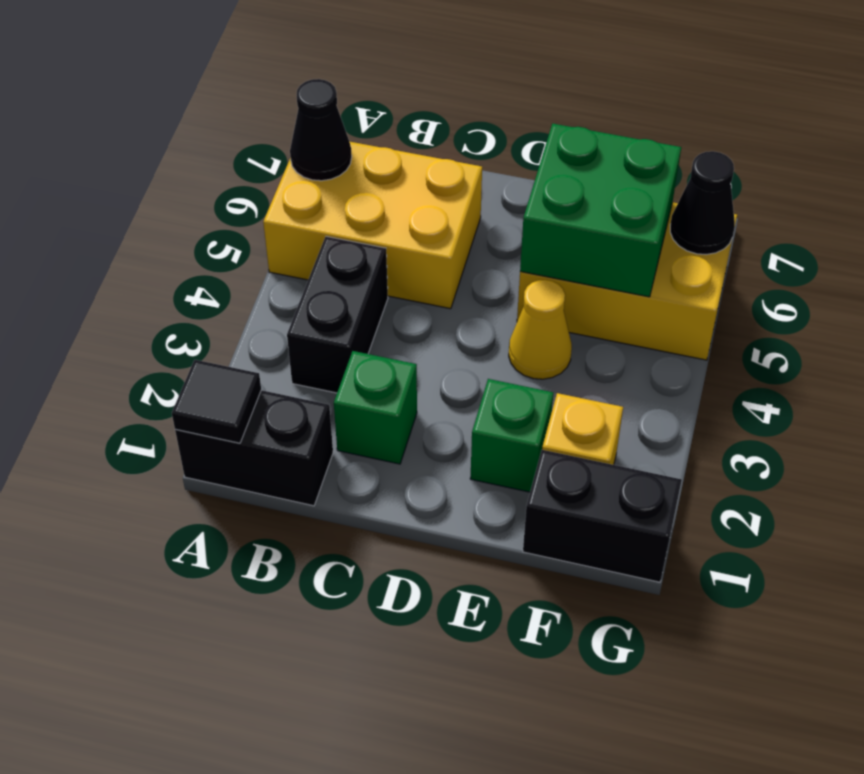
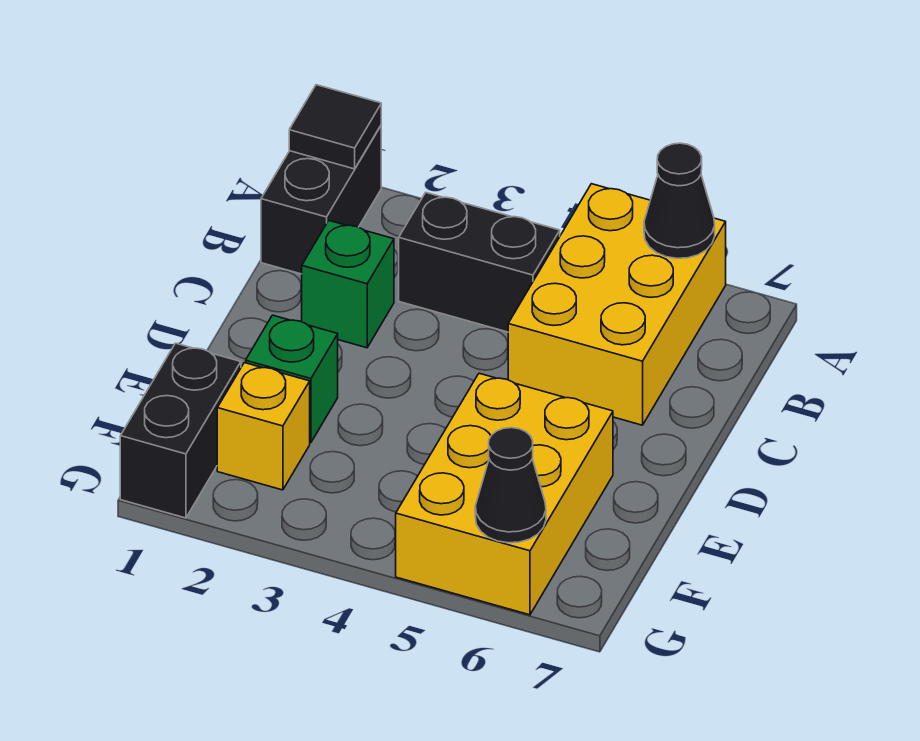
yellow cone E4 level 1 -> none
green brick E5:F6 level 2 -> none

